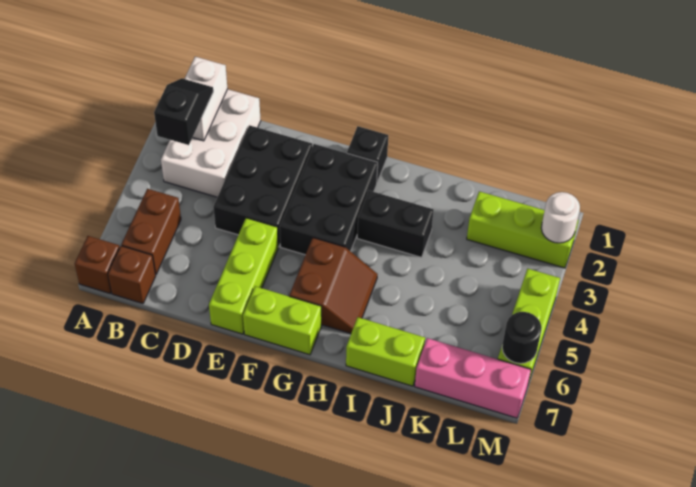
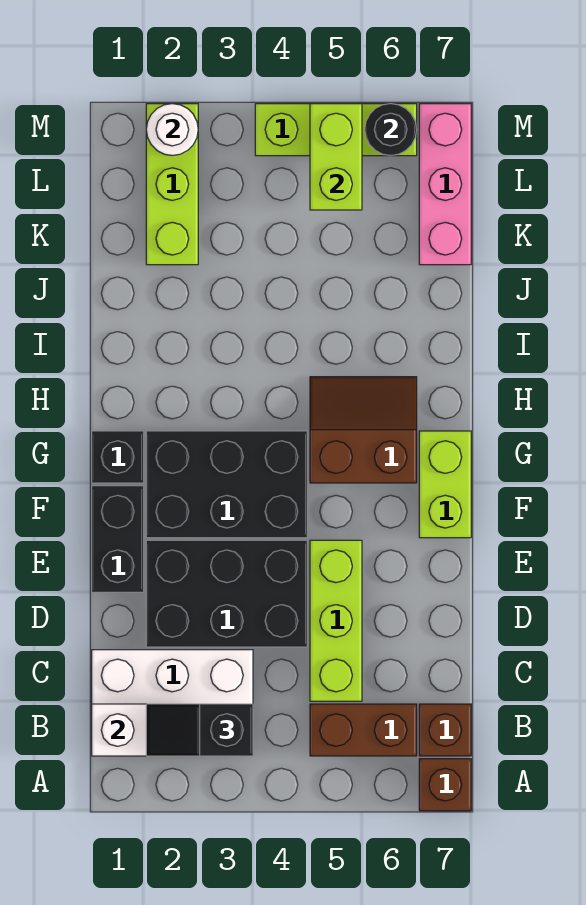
lime brick E5:E7 level 1 -> lime brick C5:E5 level 1
black brick H3:I3 level 1 -> black brick E1:F1 level 1
lime brick I7:J7 level 1 -> lime brick L5:M5 level 2

